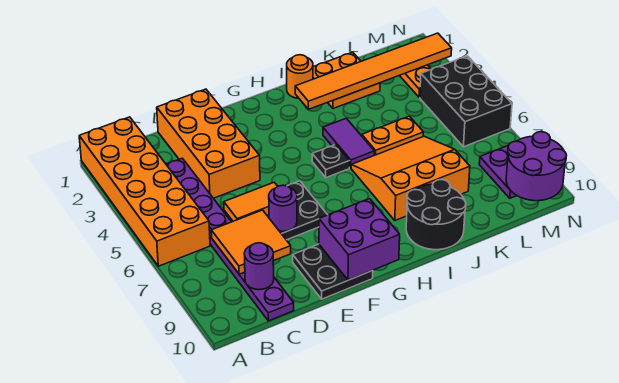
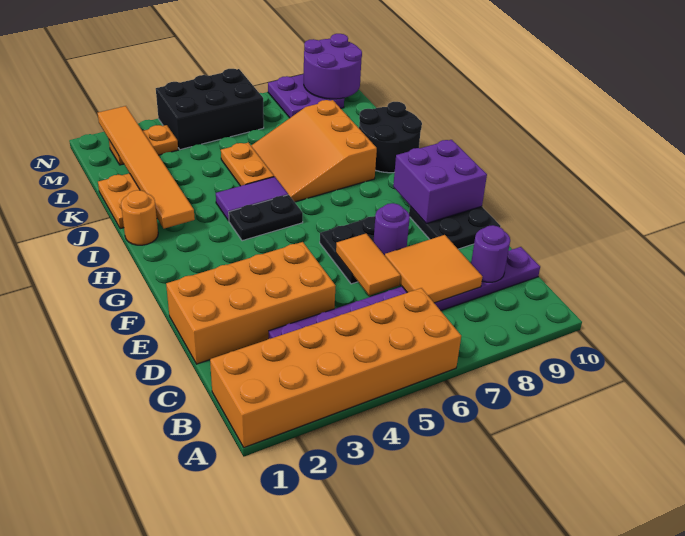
black plate H5 level 1 -> black plate H4:H5 level 1

